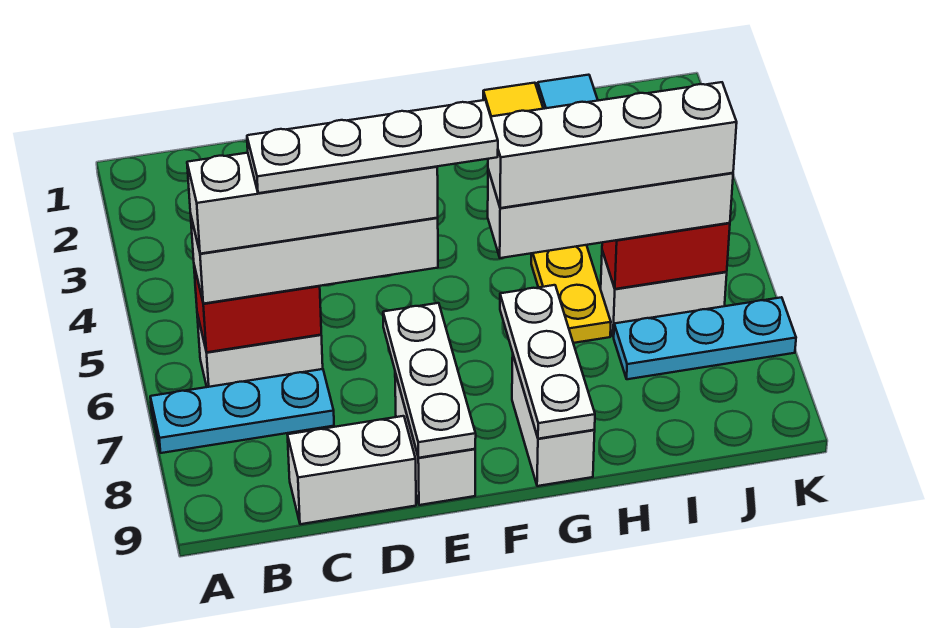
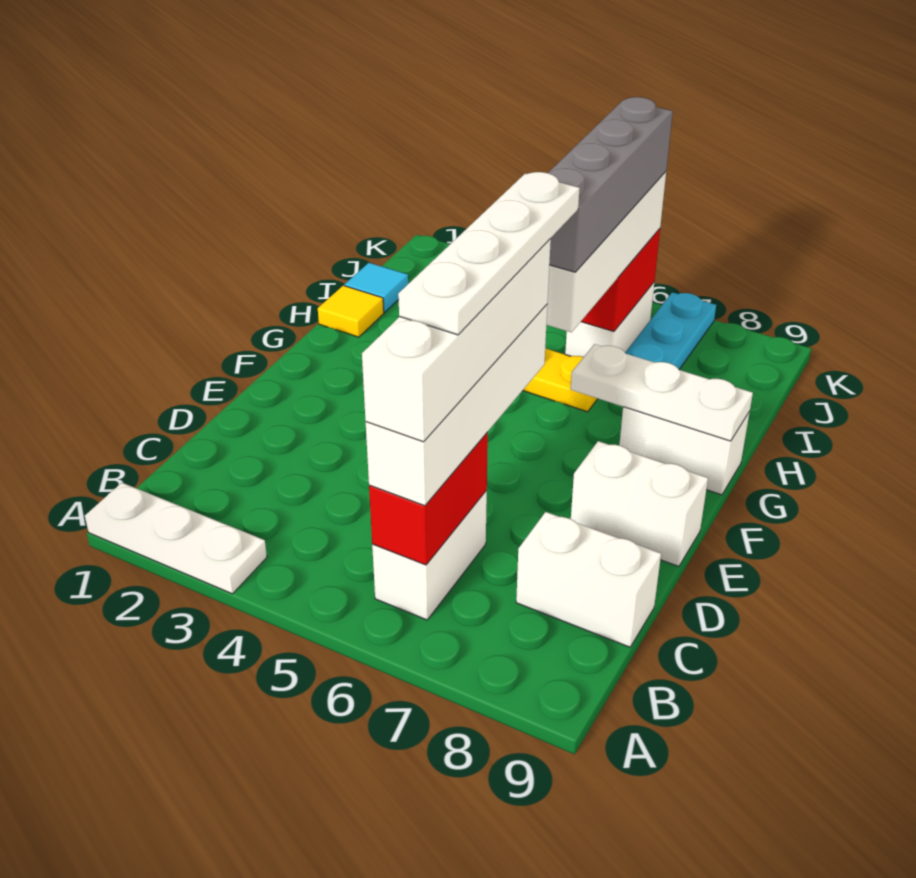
cyan plate A7:C7 level 1 -> none
white brick C9:D9 level 1 -> white brick C8:C9 level 1
white plate E7:E9 level 2 -> white plate A1:A3 level 1
white brick G6:J6 level 4 -> grey brick G6:J6 level 4

